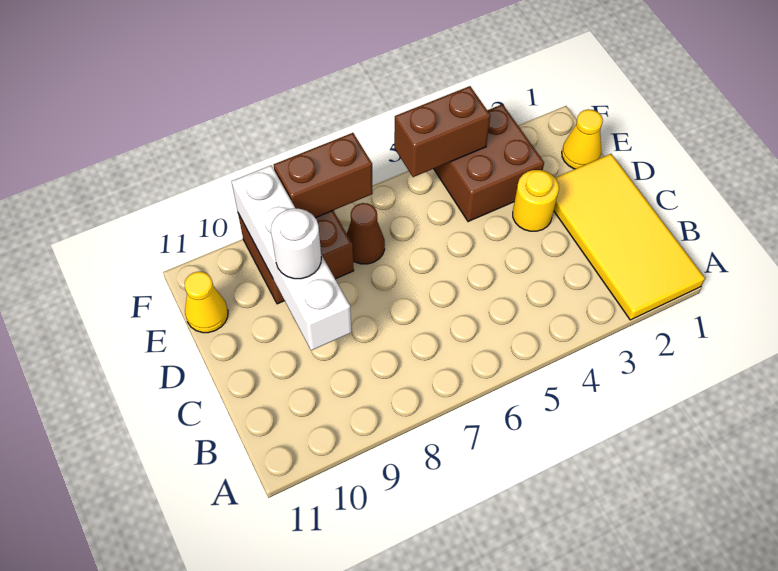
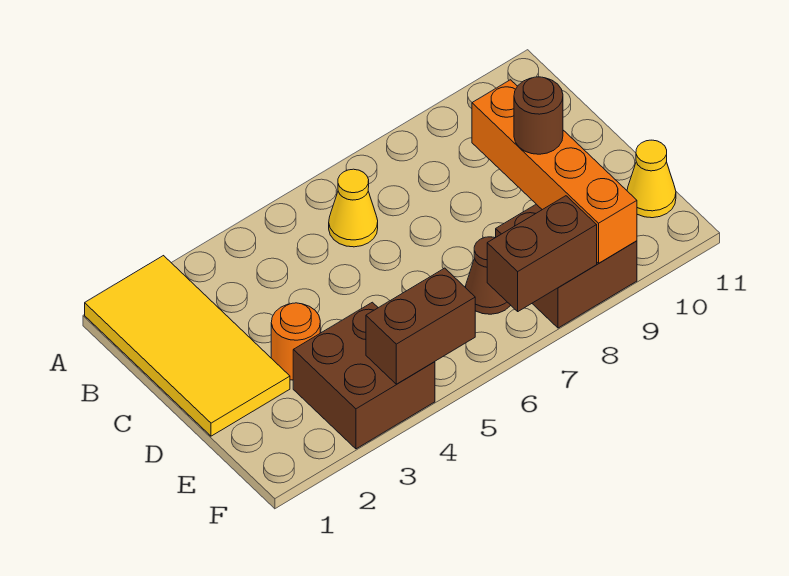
white brick C9:F9 level 2 -> orange brick C9:F9 level 2
yellow round brick D3 level 1 -> orange round brick D3 level 1
white round brick D9 level 3 -> brown round brick D9 level 3
yellow cone E1 level 1 -> yellow cone B6 level 1

